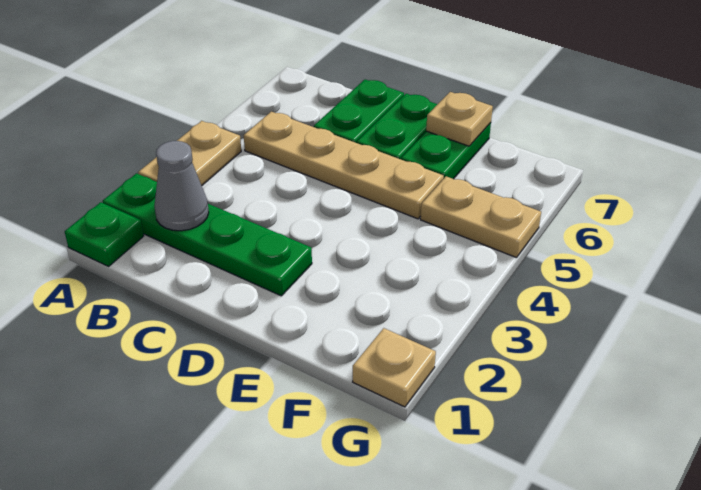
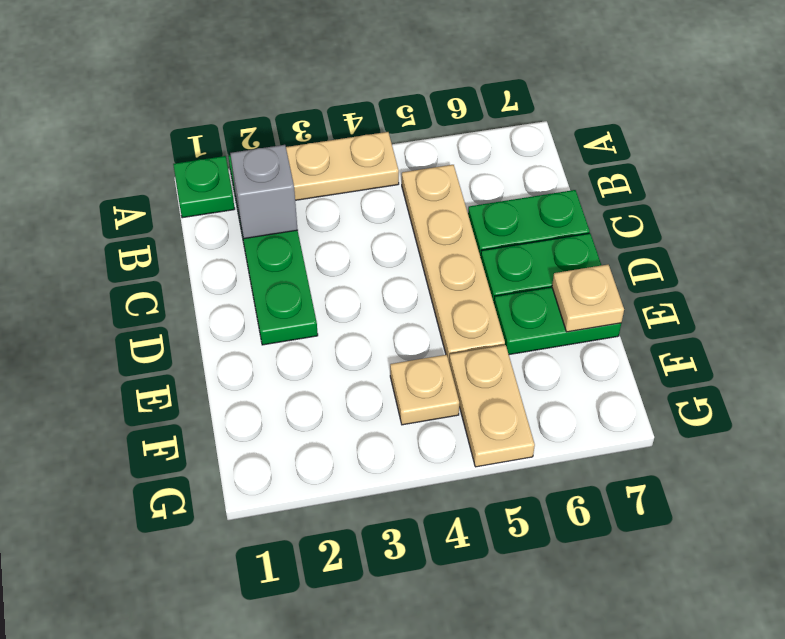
grey cone B2 level 2 -> grey brick B2 level 2
tan plate G1 level 1 -> tan plate F4 level 1

